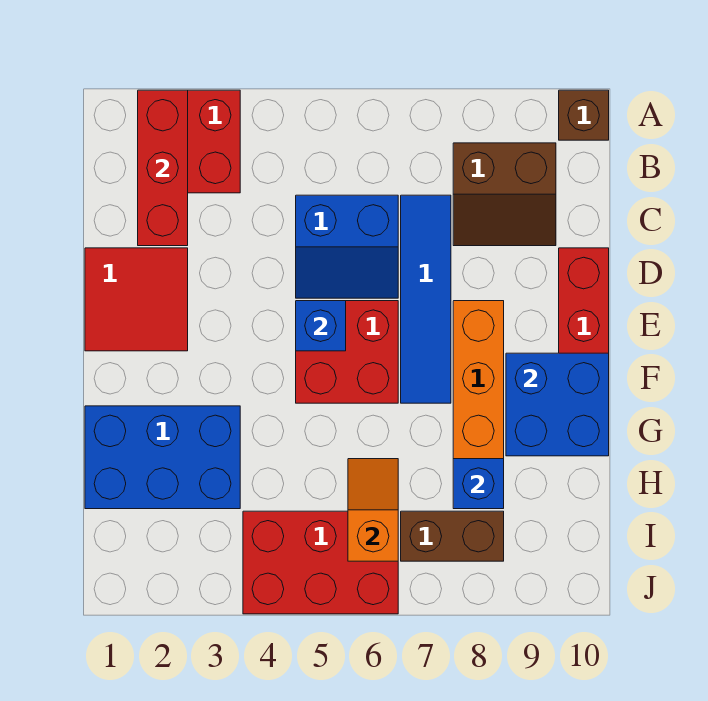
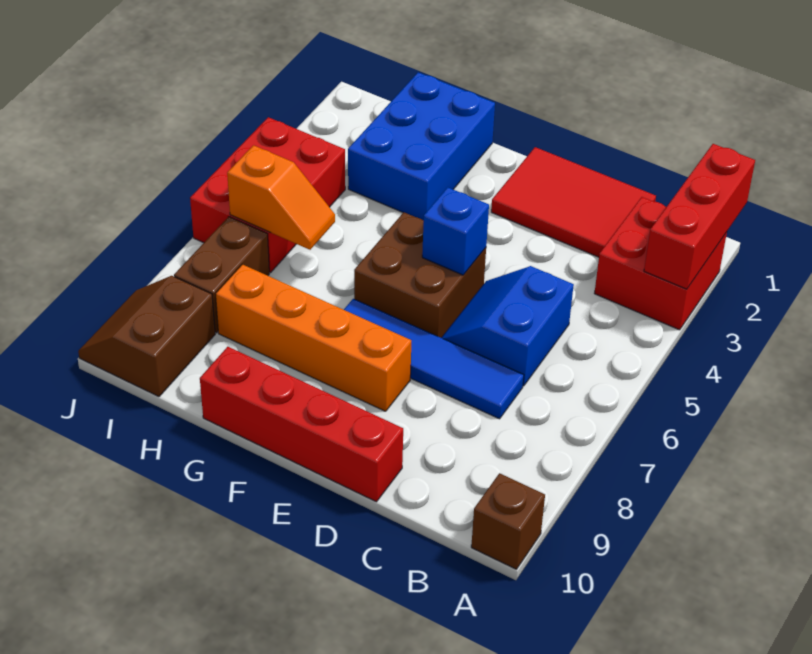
red brick A2:C2 level 2 -> red brick A1:A3 level 2
brown slope B8:C9 level 1 top B -> brown slope I9:J10 level 1 top I
red tile D1:E2 level 1 -> red tile C1:E2 level 1
red brick E5:F6 level 1 -> brown brick E5:F6 level 1
blue brick F9:G10 level 2 -> none
blue brick H8 level 2 -> none

